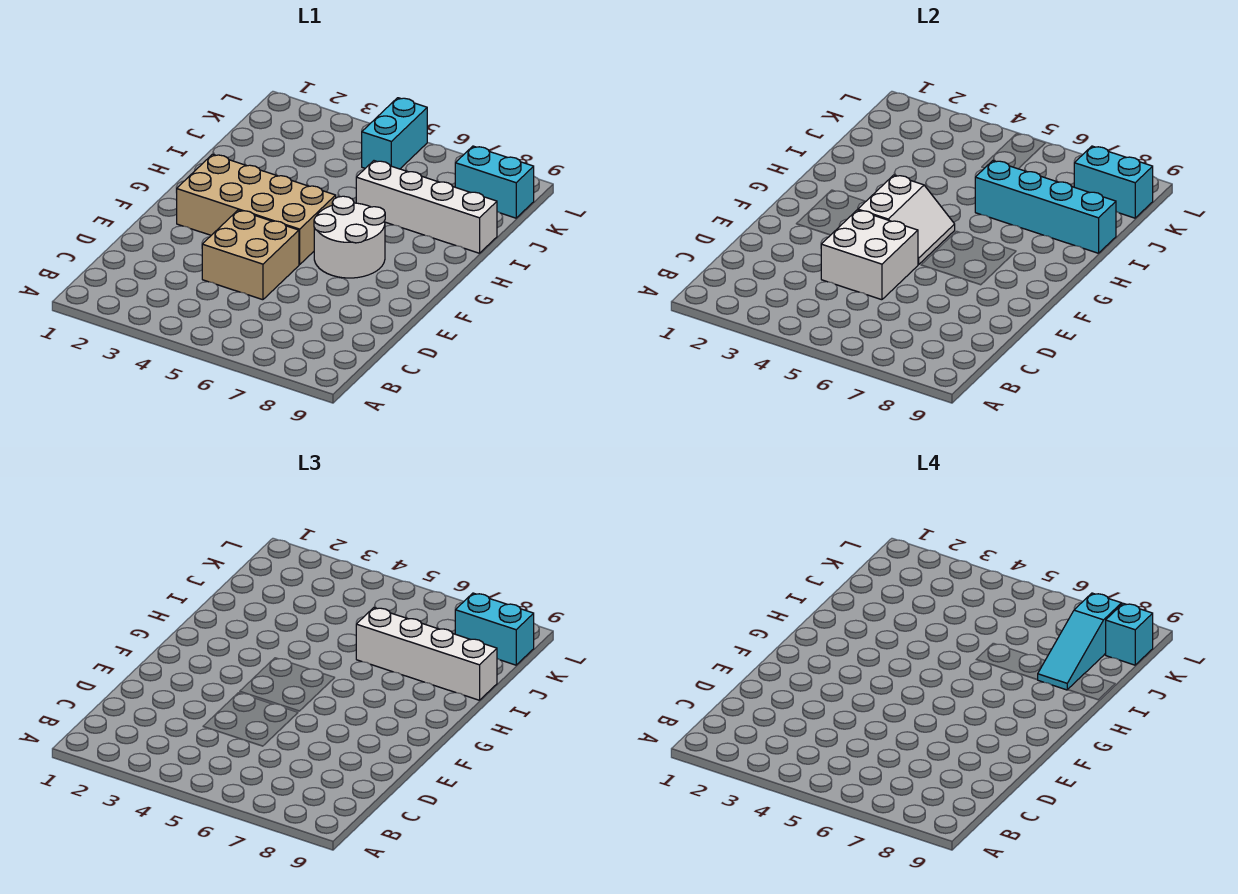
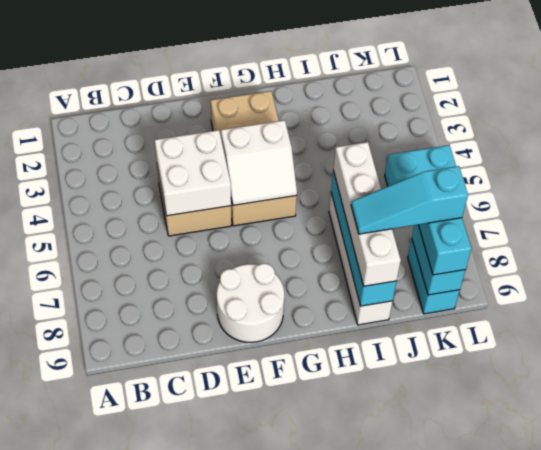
white round brick F6:G7 level 1 -> white round brick E8:F9 level 1
cyan brick K9 level 4 -> none

